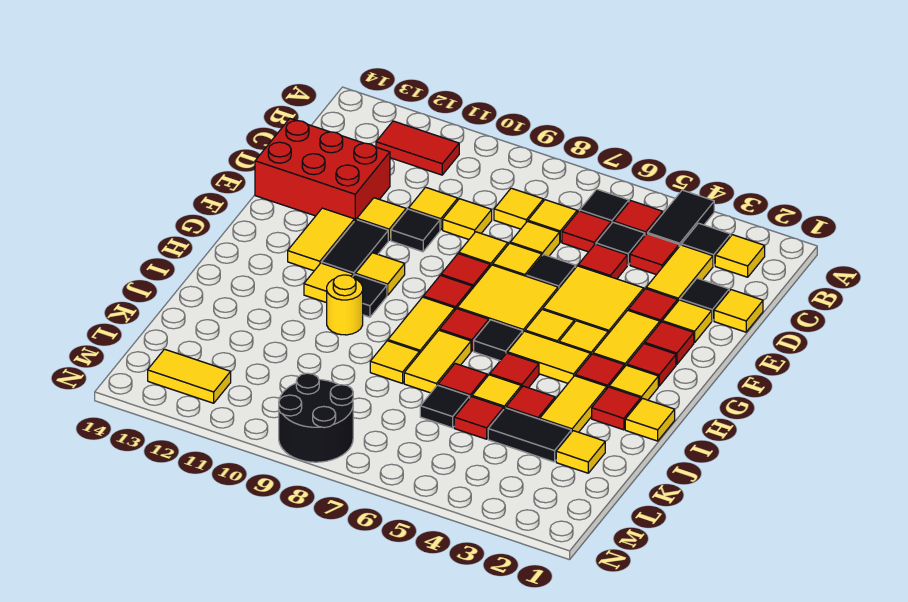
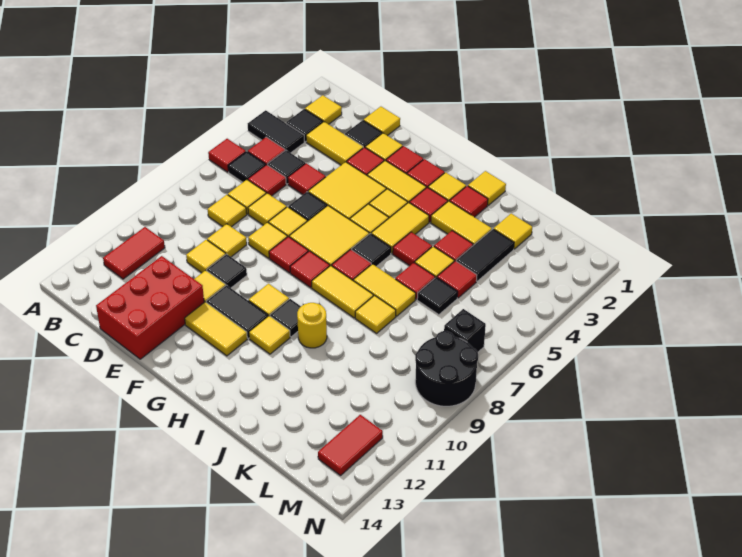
red tile C4 level 1 -> red tile A6 level 1
none -> black brick M7 level 1
yellow tile M12:M13 level 1 -> red tile M12:M13 level 1

